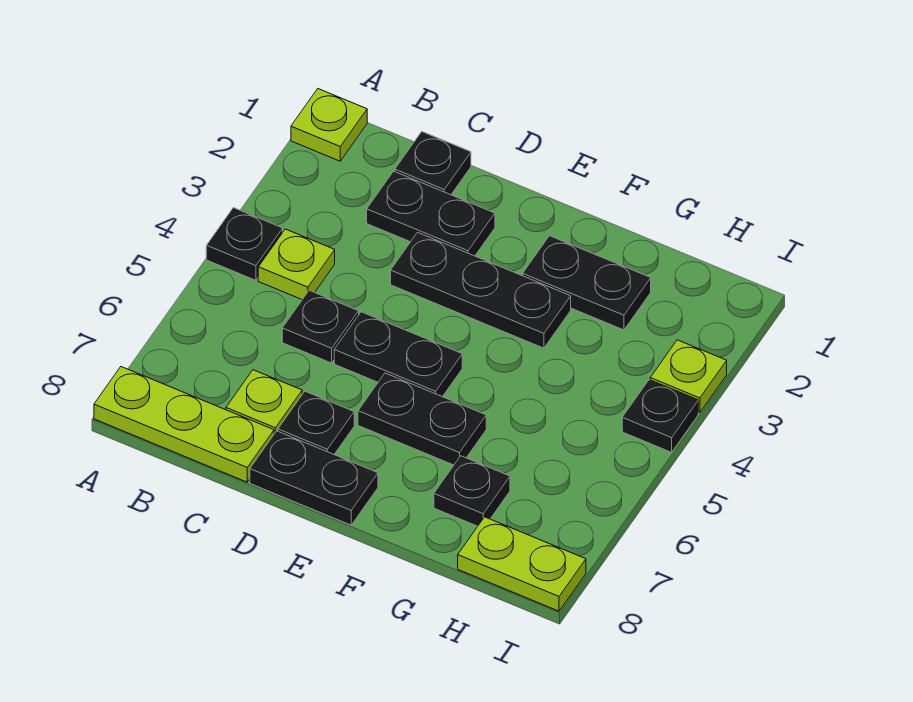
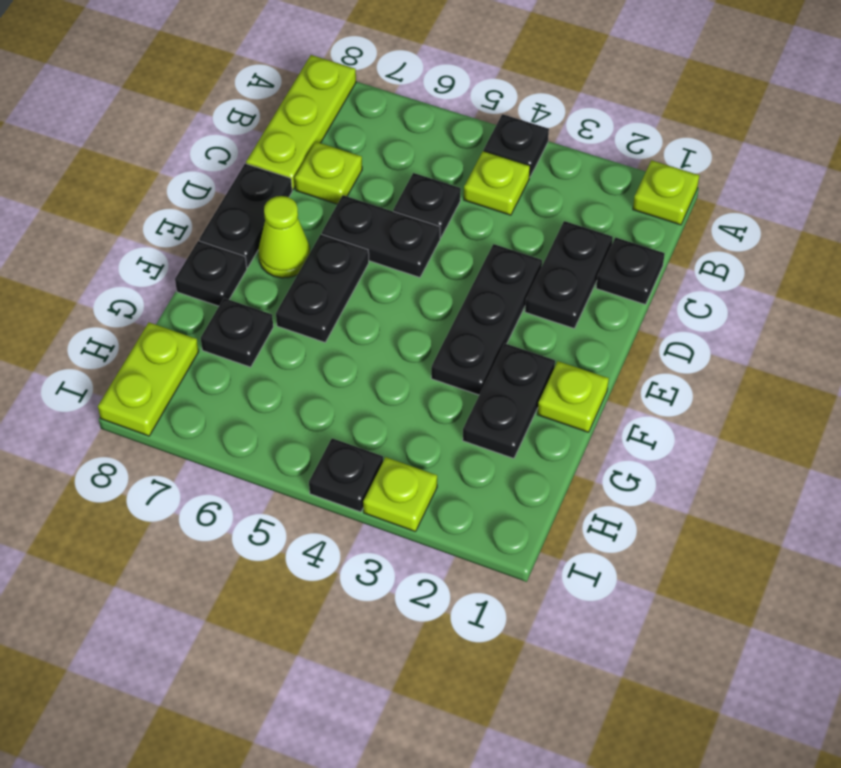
black plate D5:E5 level 1 -> black plate D5:D6 level 1
black plate D7 level 1 -> black plate F8 level 1
none -> lime cone E7 level 1
none -> lime plate F1 level 1

